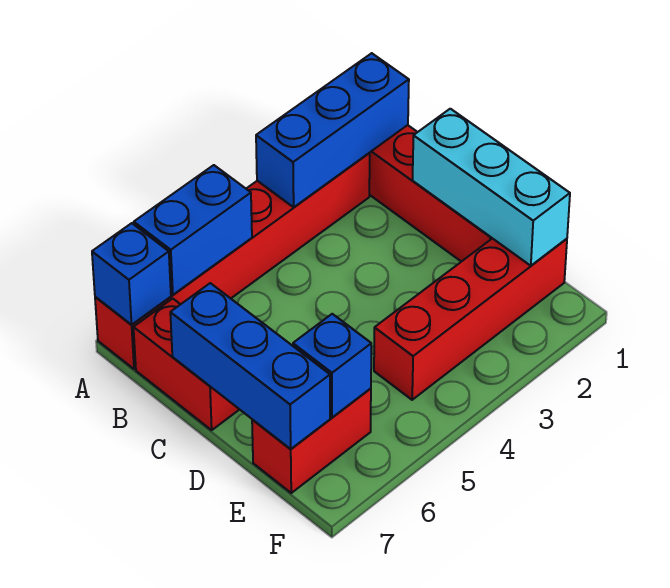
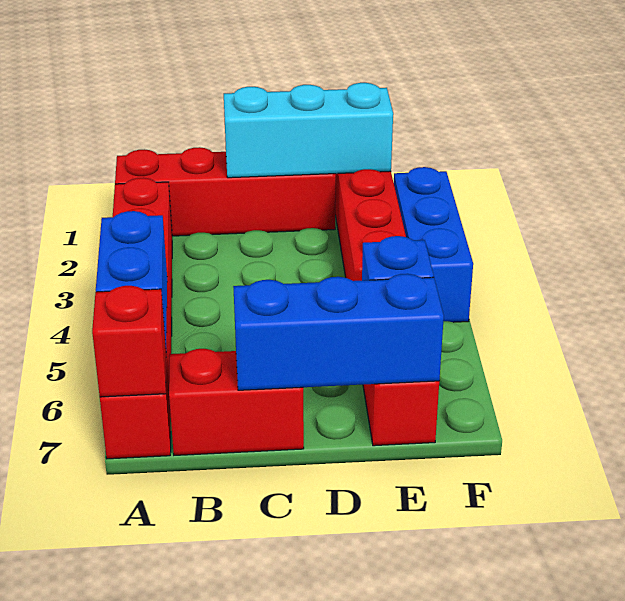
blue brick A1:A3 level 2 -> blue brick F2:F4 level 1
blue brick A7 level 2 -> red brick A7 level 2

